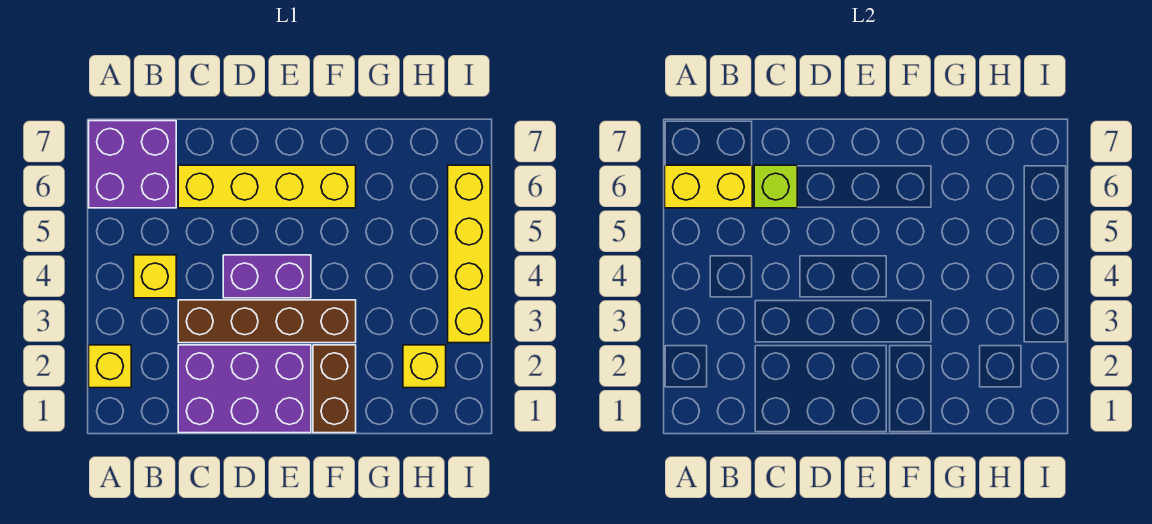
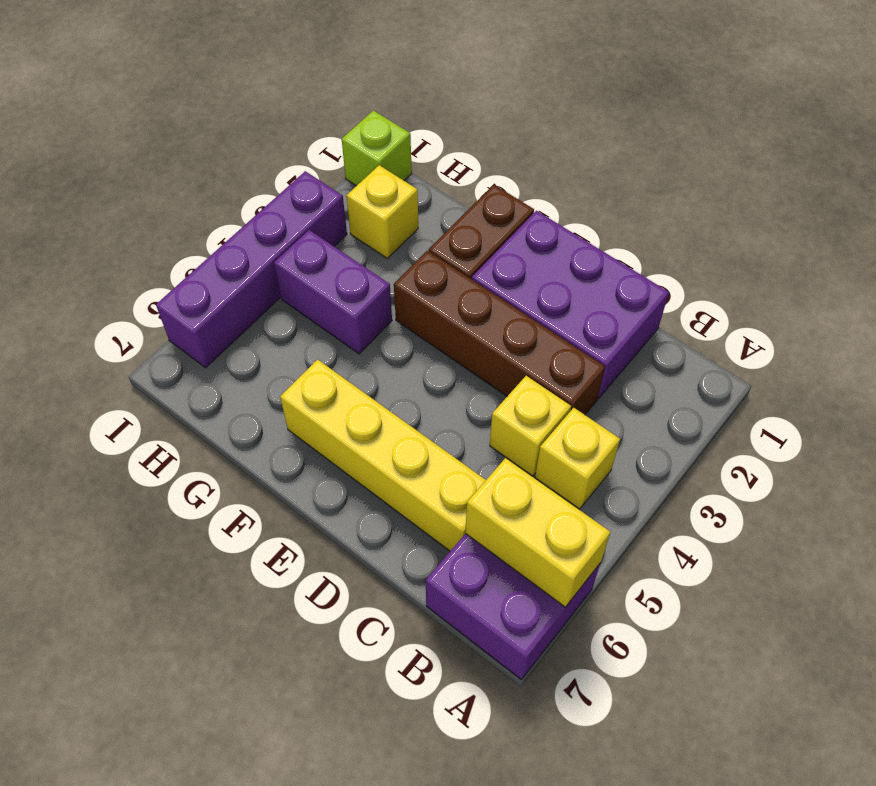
yellow brick A2 level 1 -> yellow brick C4 level 1
lime brick C6 level 2 -> lime brick I1 level 1
purple brick D4:E4 level 1 -> purple brick G4:H4 level 1
yellow brick I3:I6 level 1 -> purple brick I3:I6 level 1

